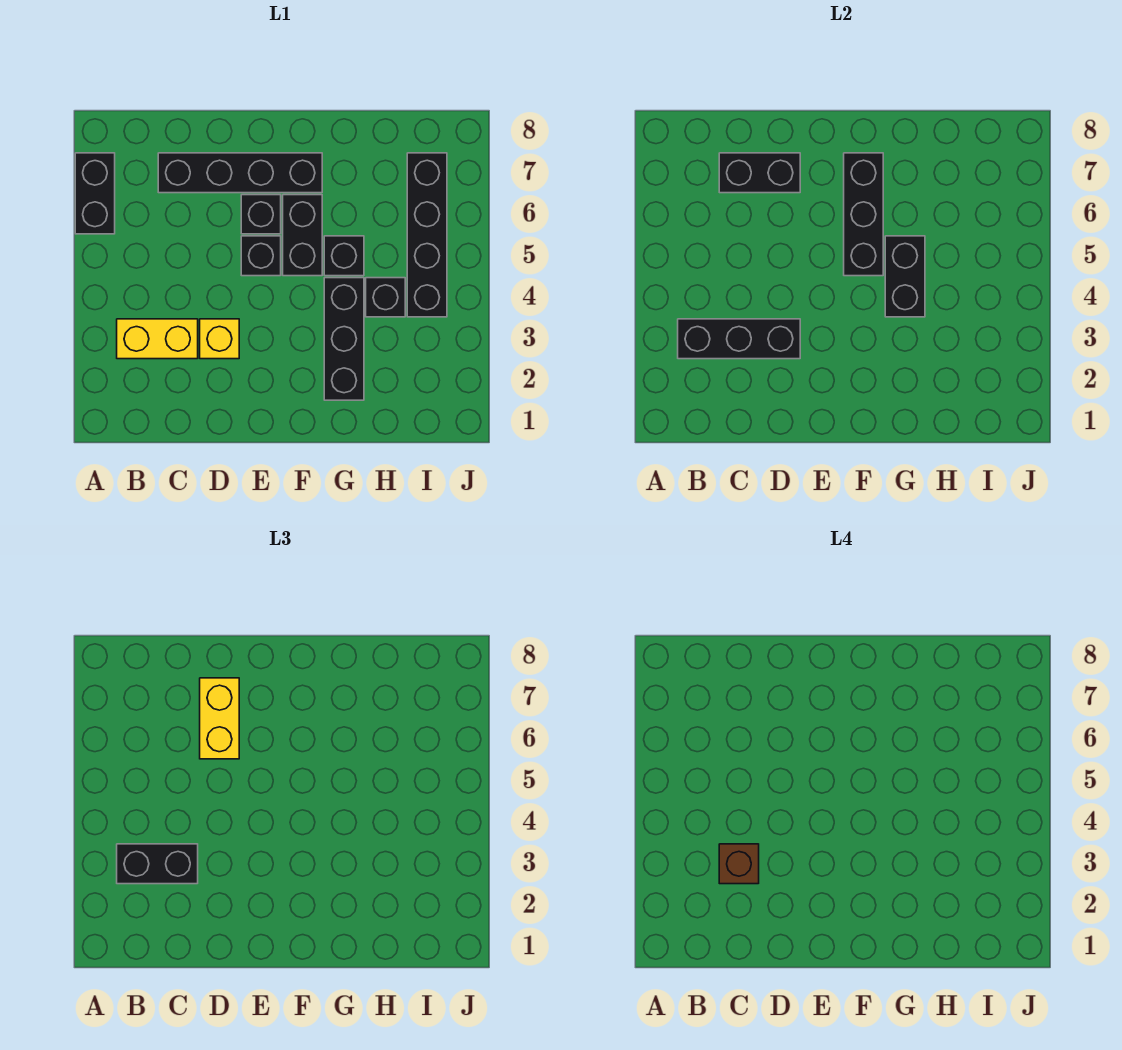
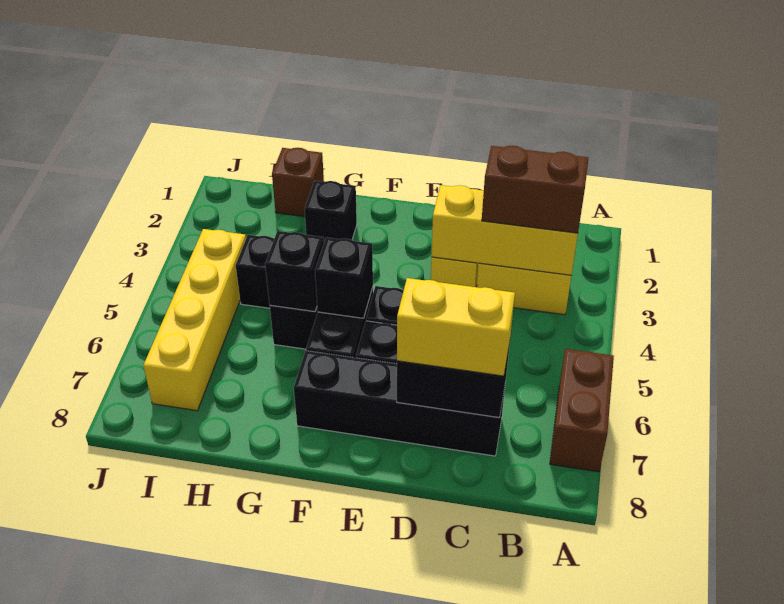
black brick A6:A7 level 1 -> brown brick A6:A7 level 1
black brick B3:D3 level 2 -> yellow brick B3:D3 level 2
black brick B3:C3 level 3 -> brown brick B3:C3 level 3
brown brick C3 level 4 -> brown brick H1 level 1
yellow brick D6:D7 level 3 -> yellow brick C7:D7 level 3
black brick F5:F7 level 2 -> black brick F5 level 2
black brick G2:G4 level 1 -> black brick G2 level 1
black brick G4:G5 level 2 -> black brick G5 level 2
black brick I4:I7 level 1 -> yellow brick I4:I7 level 1

